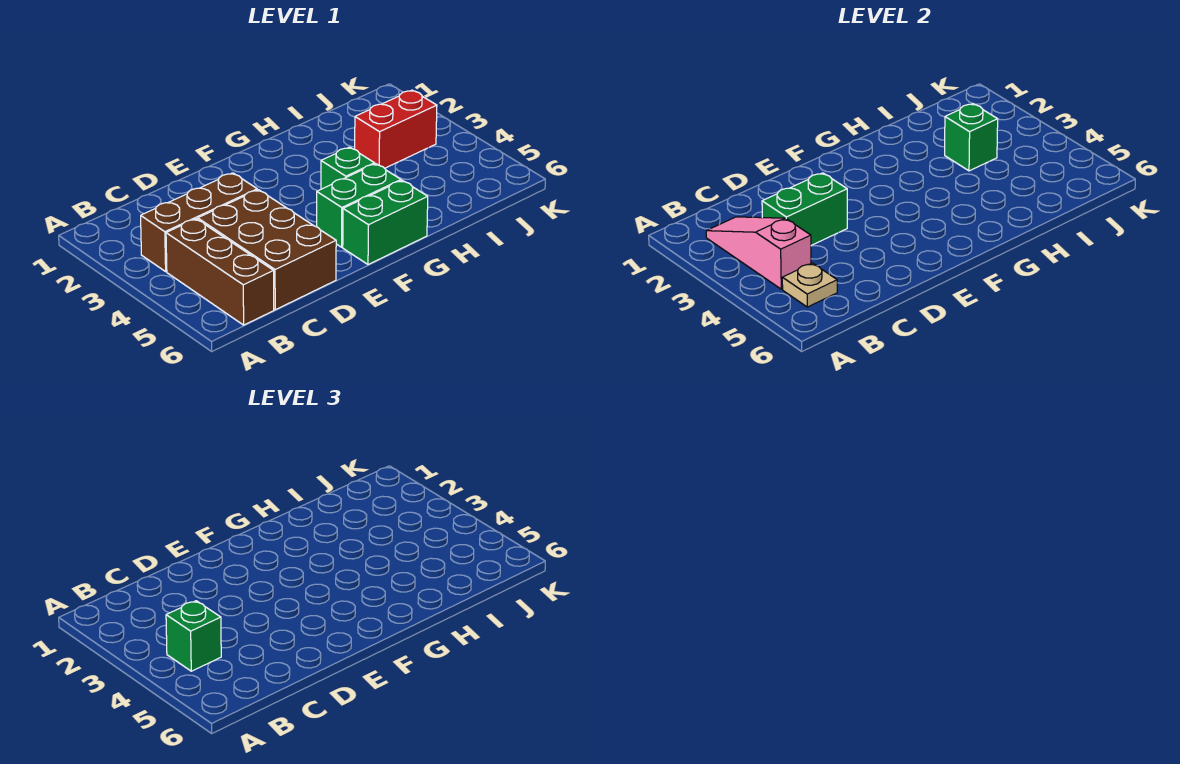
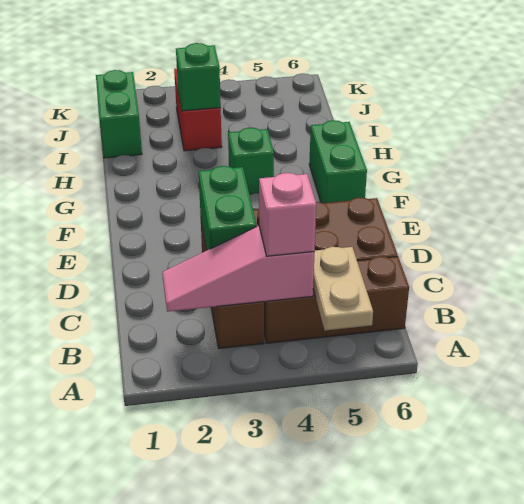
green brick B4 level 3 -> pink brick B4 level 3
tan plate B5 level 2 -> tan plate A5:B5 level 2
green brick F5:G5 level 1 -> green brick I1:J1 level 1

